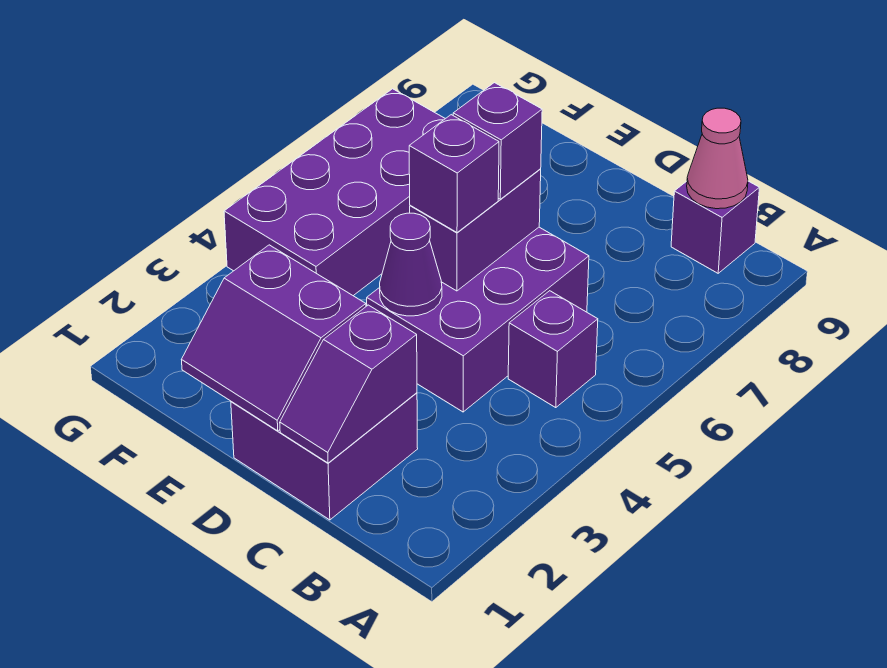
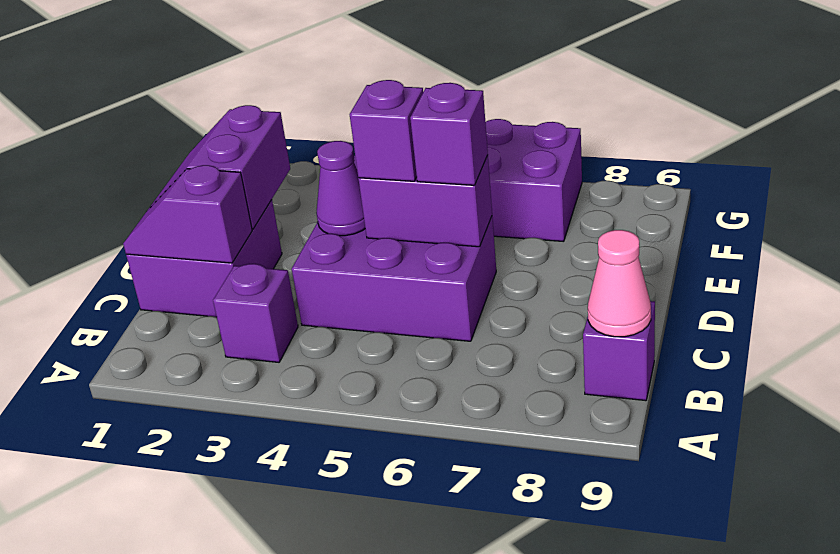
purple brick B5 level 1 -> purple brick B3 level 1

